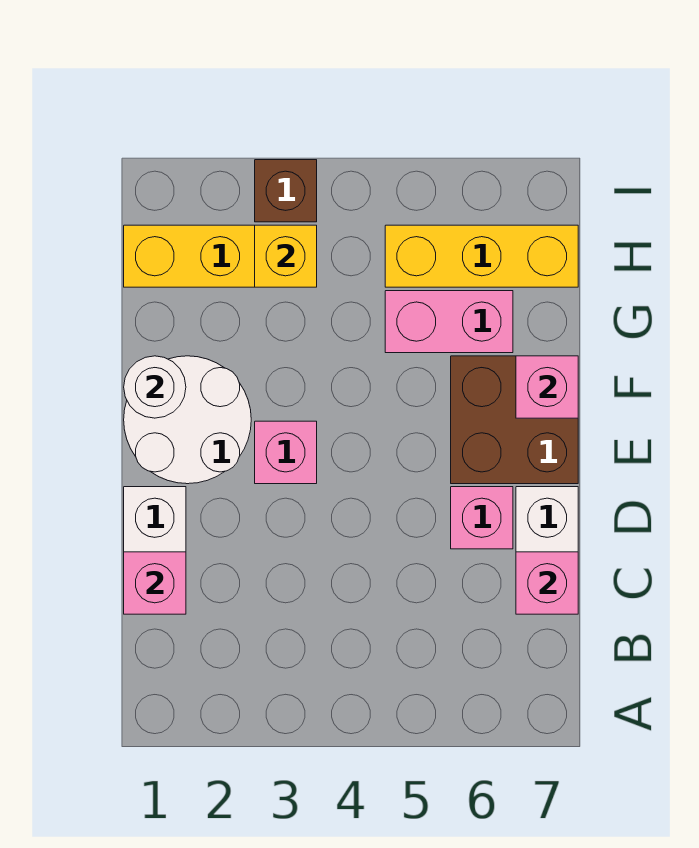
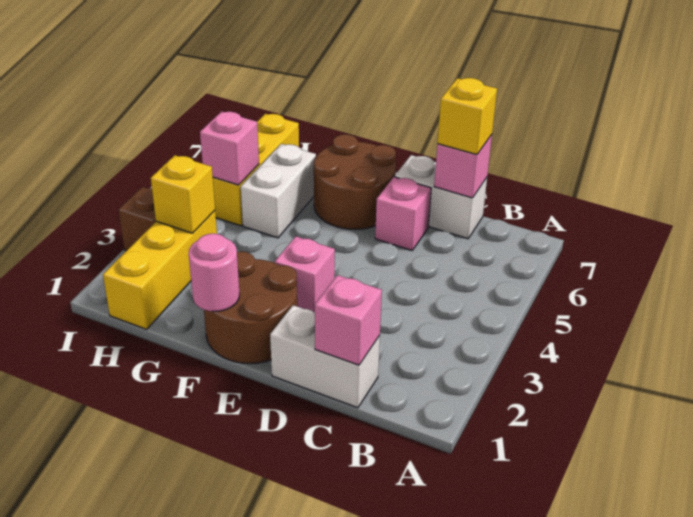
none -> yellow brick C7 level 3
white round brick E1:F2 level 1 -> brown round brick E1:F2 level 1
brown brick E6:F7 level 1 -> brown round brick E6:F7 level 1
white round brick F1 level 2 -> pink round brick F1 level 2
pink brick F7 level 2 -> pink brick H5 level 2
pink brick G5:G6 level 1 -> white brick G5:G6 level 1

